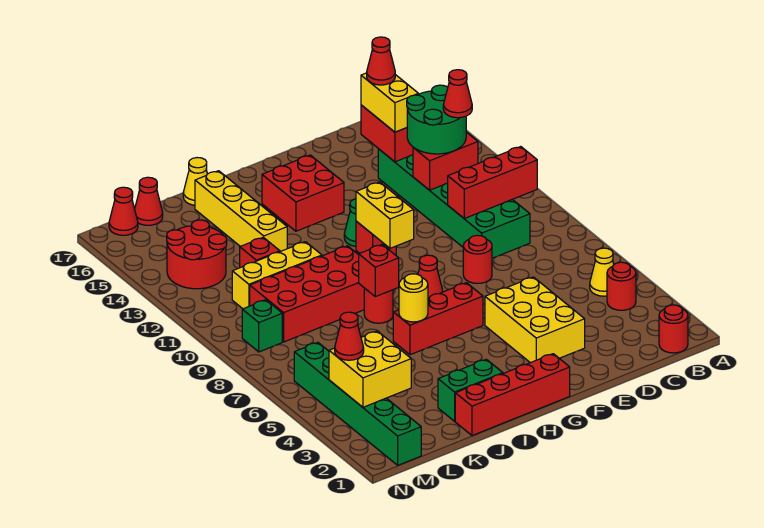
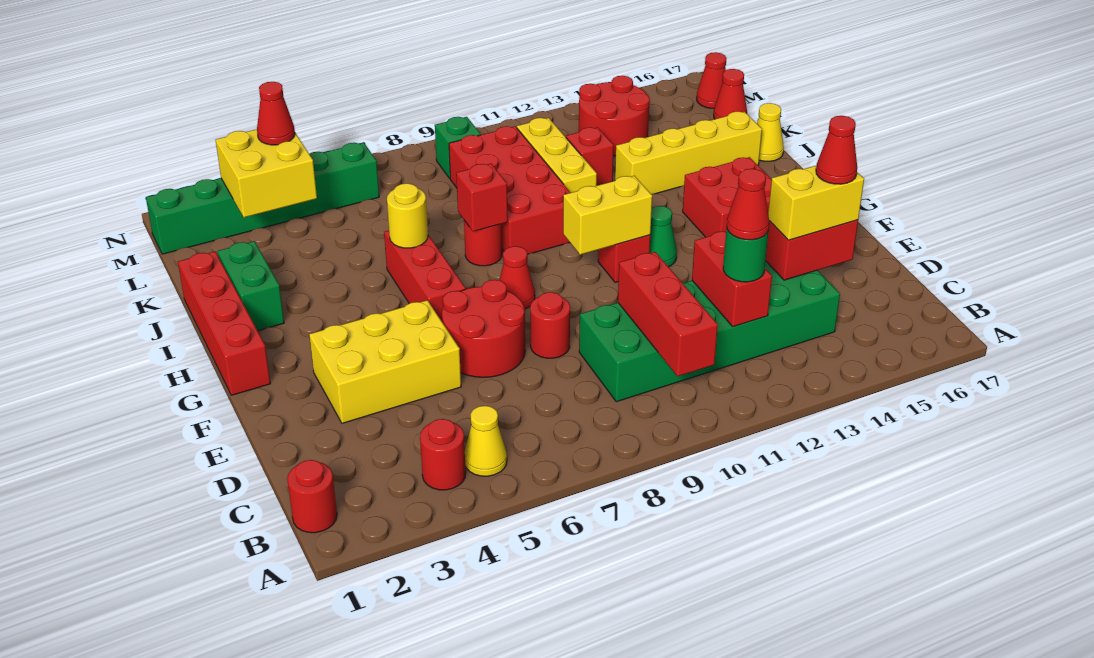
green round brick C12:D13 level 3 -> green round brick C12 level 3
none -> red round brick E6:F7 level 1

